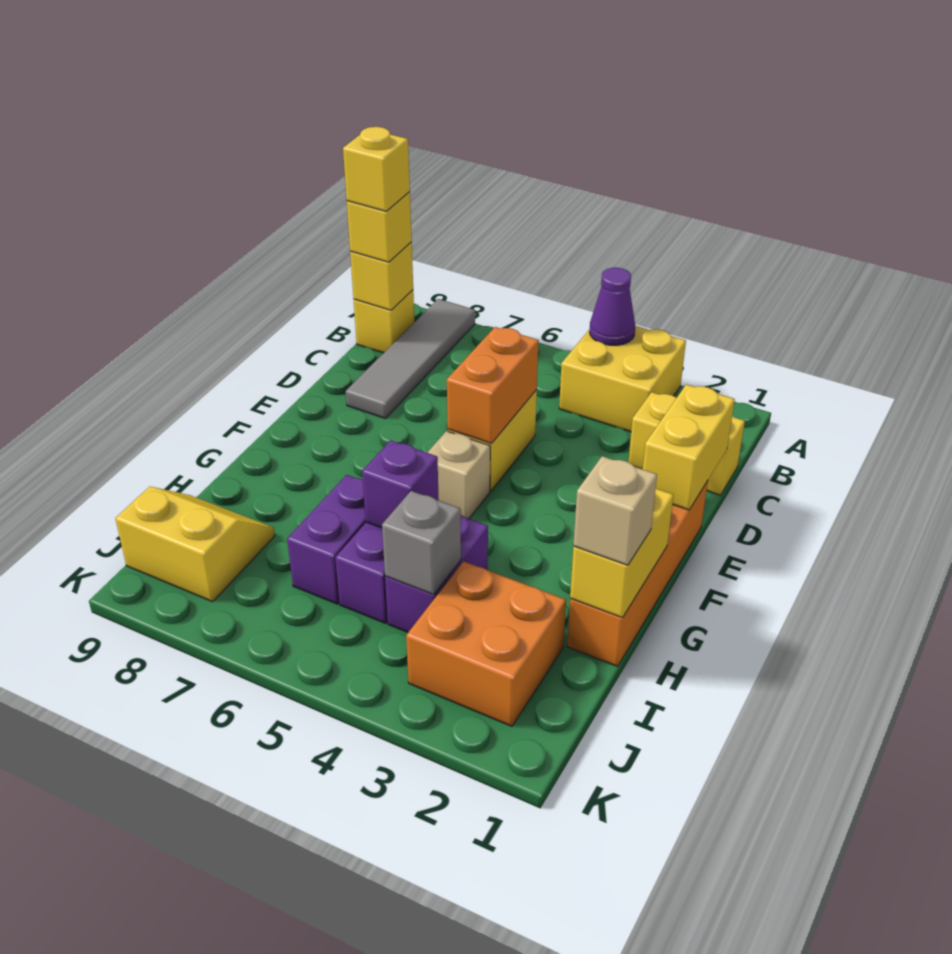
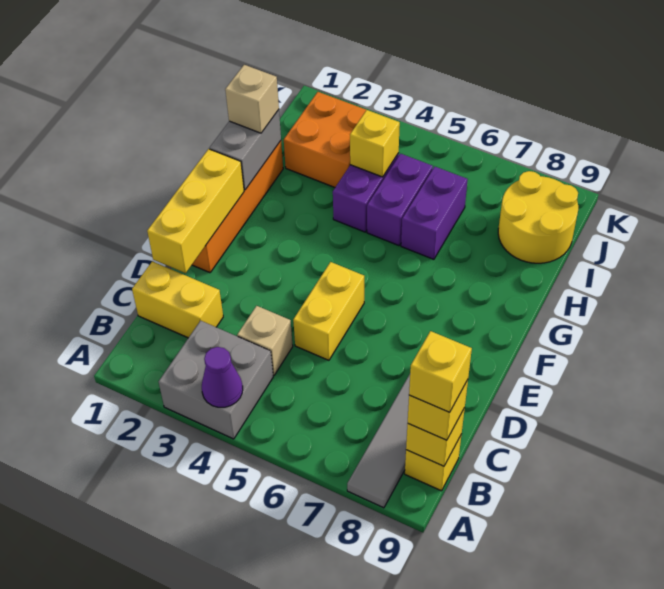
yellow brick A3:B4 level 1 -> grey brick A3:B4 level 1
yellow brick D1:E1 level 2 -> yellow brick D1:F1 level 2
orange brick D5:E5 level 2 -> none
tan brick F5 level 1 -> tan brick C4 level 1
yellow brick G1:H1 level 2 -> grey brick G1:H1 level 2
purple brick H5 level 2 -> none
grey brick I4 level 2 -> yellow brick I4 level 2
yellow slope I8:J9 level 1 top J -> yellow round brick I8:J9 level 1

